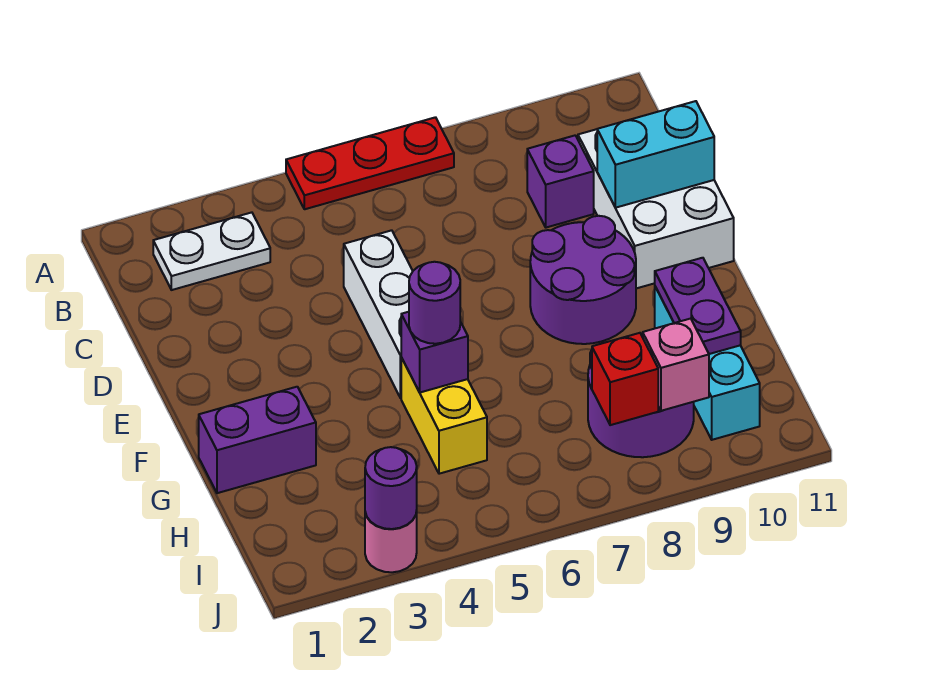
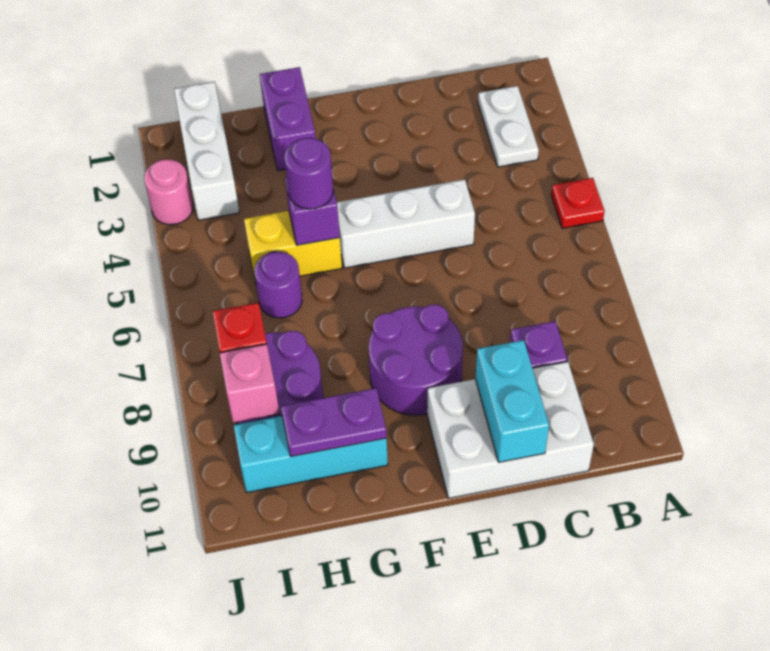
red plate A5:A7 level 1 -> red plate A5 level 1
none -> white brick I1:I3 level 1
purple round brick J3 level 2 -> purple round brick H6 level 1

